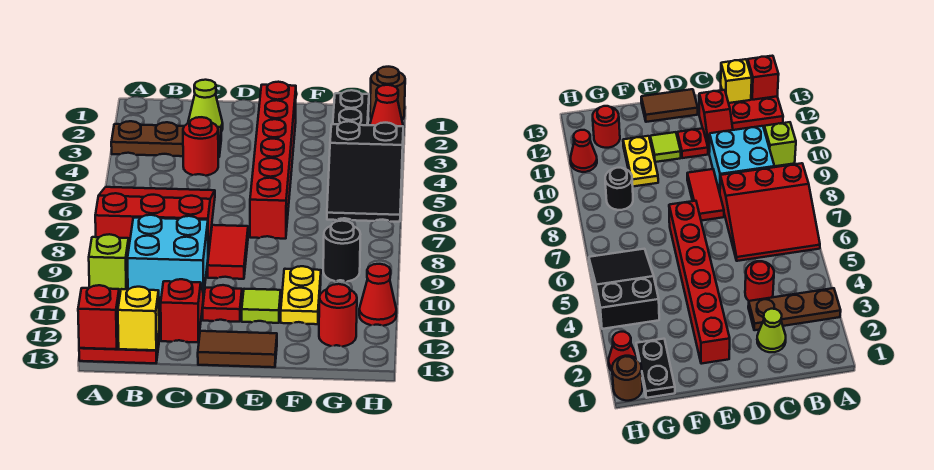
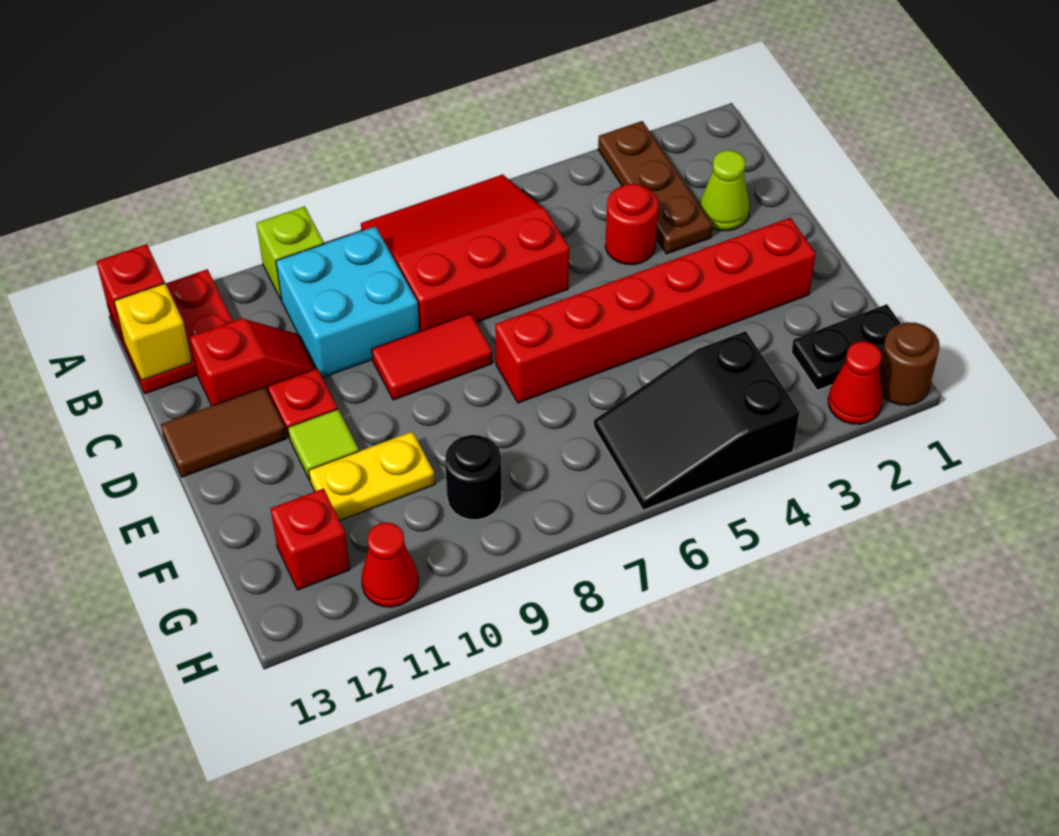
red slope A6:C8 level 1 top 8 -> red slope A6:C8 level 1 top C
brown tile D13:E13 level 1 -> brown tile D12:D13 level 1
red round brick G12 level 1 -> red brick G12 level 1

